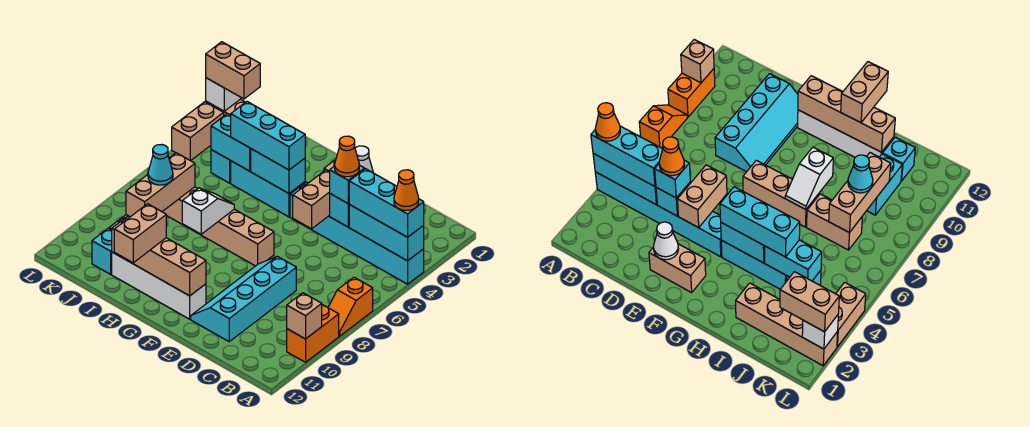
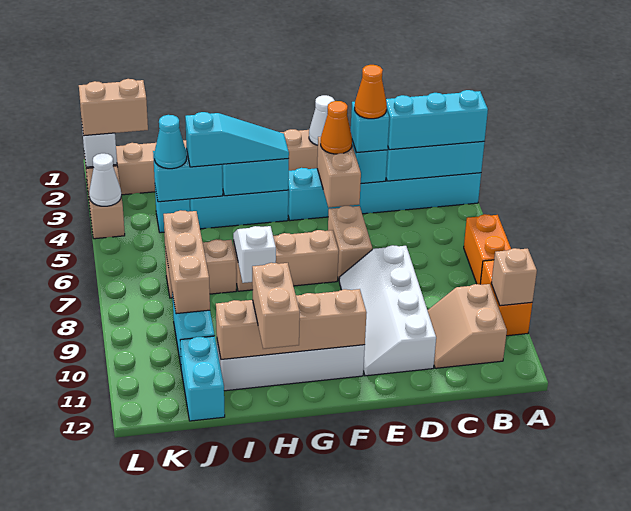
orange cone A4 level 4 -> orange cone E4 level 3
orange slope A7:A8 level 1 top 7 -> orange brick A7:A8 level 1
none -> tan slope B10:C11 level 1 top B
cyan slope D8:E11 level 1 top D -> white slope D8:E11 level 1 top D
none -> tan brick E6:E7 level 1
cyan brick G4:I4 level 3 -> cyan slope G4:I4 level 3 top I
cyan cone J8 level 3 -> cyan cone J4 level 3
cyan brick J11 level 1 -> cyan brick J11:J12 level 1
none -> white cone L4 level 2

